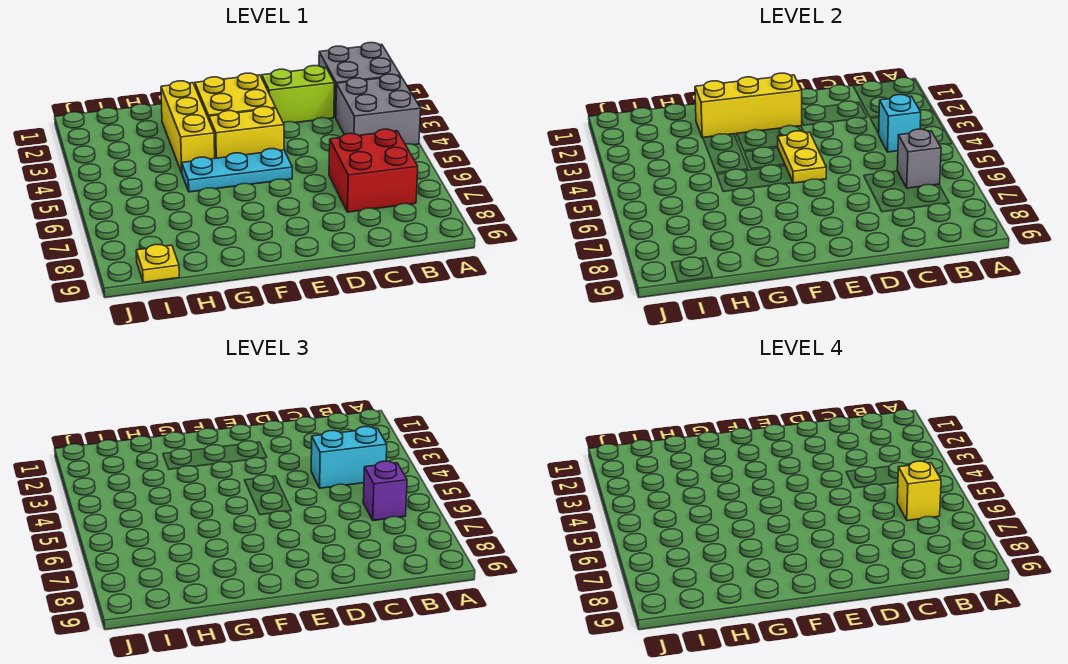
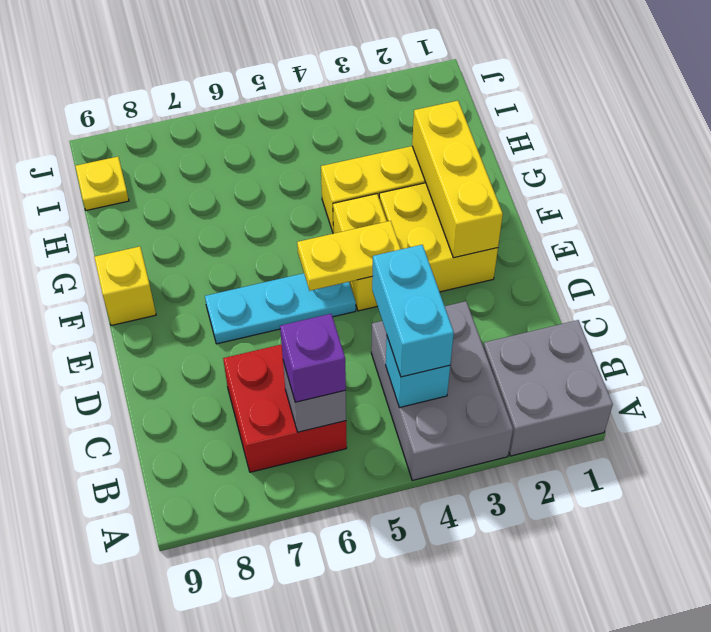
grey brick A3:B4 level 1 -> grey brick A3:C4 level 1
yellow brick B6 level 4 -> yellow brick F9 level 1
lime brick C2:D2 level 1 -> none
cyan plate E5:G5 level 1 -> cyan plate E5:E7 level 1

